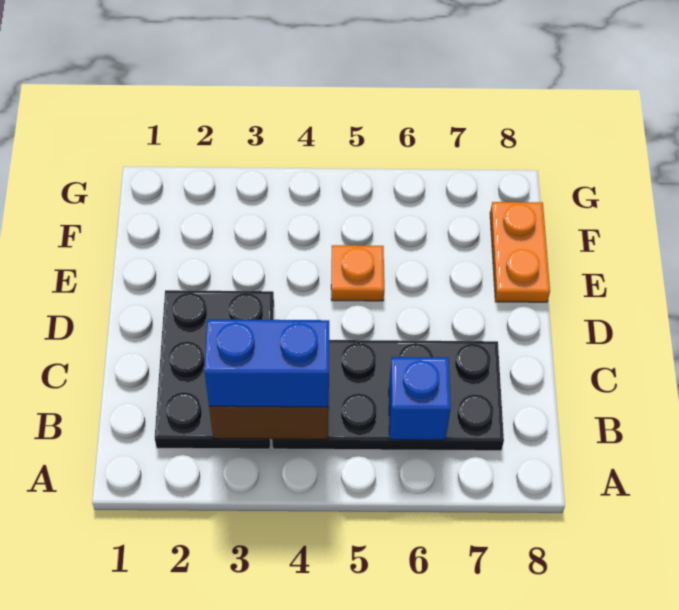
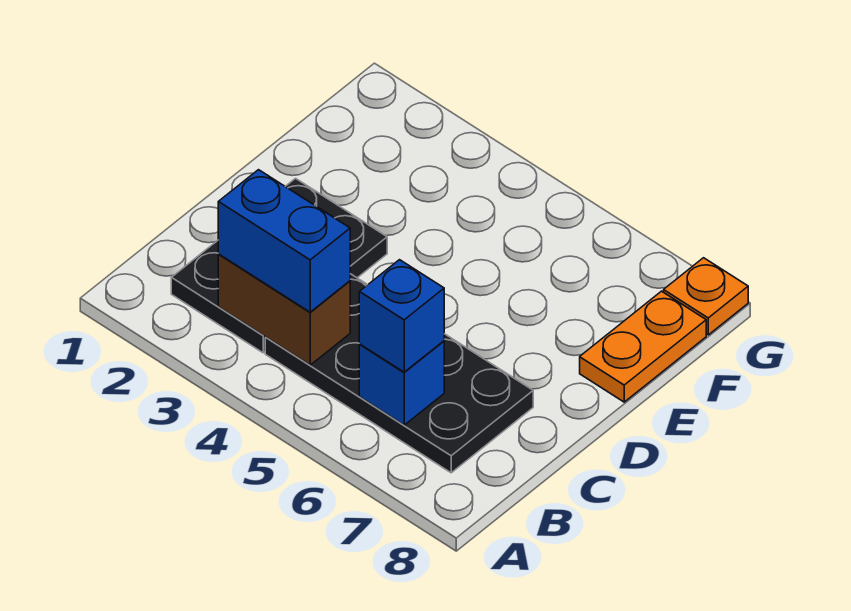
none -> blue brick B6 level 3
orange plate E5 level 1 -> orange plate G8 level 1

